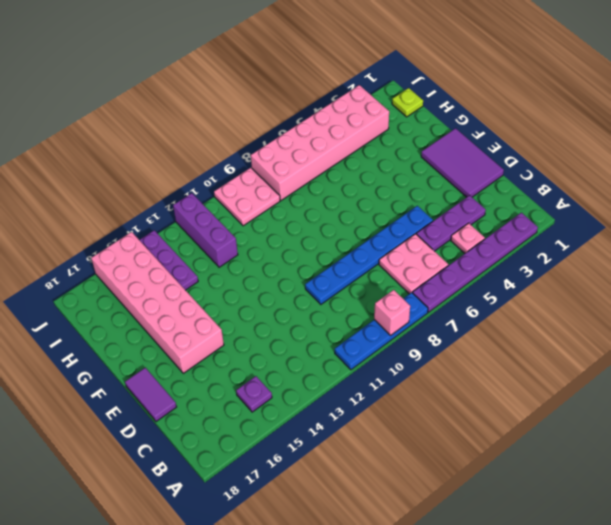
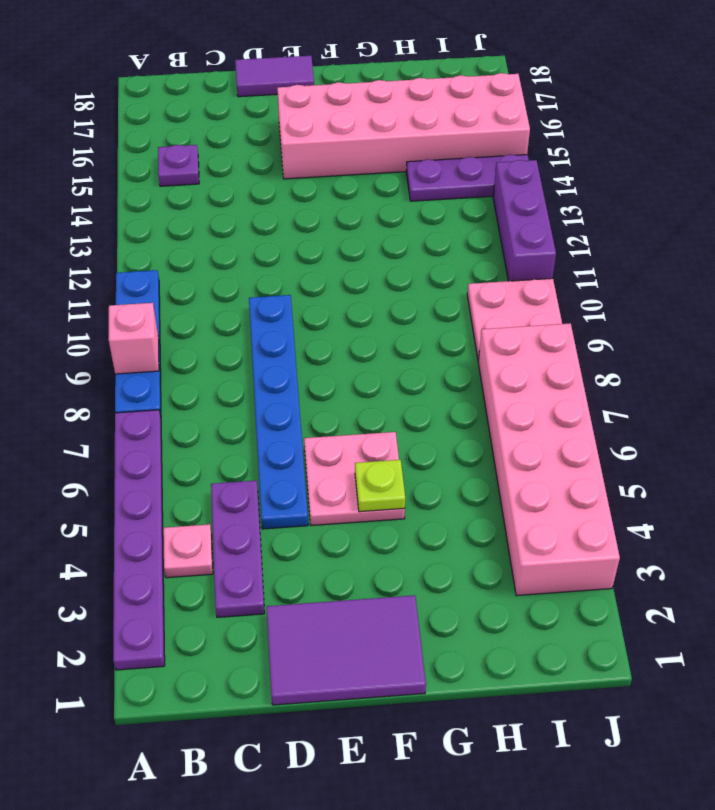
pink plate B6:C7 level 1 -> pink plate E5:F6 level 1
purple brick H12:J12 level 1 -> purple brick J11:J13 level 1
lime plate I1 level 1 -> lime plate F5 level 2

